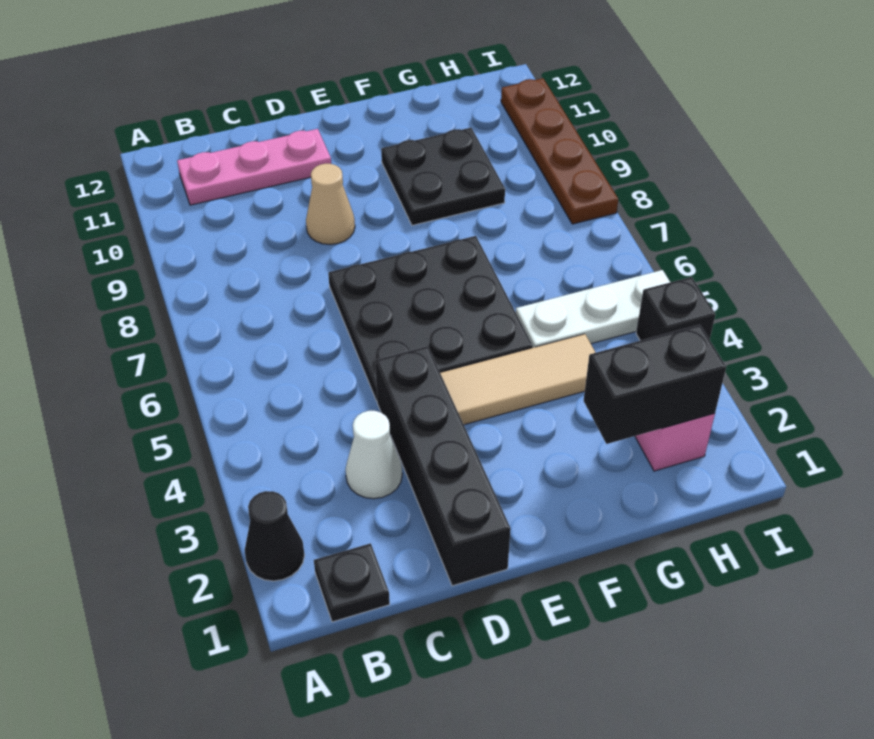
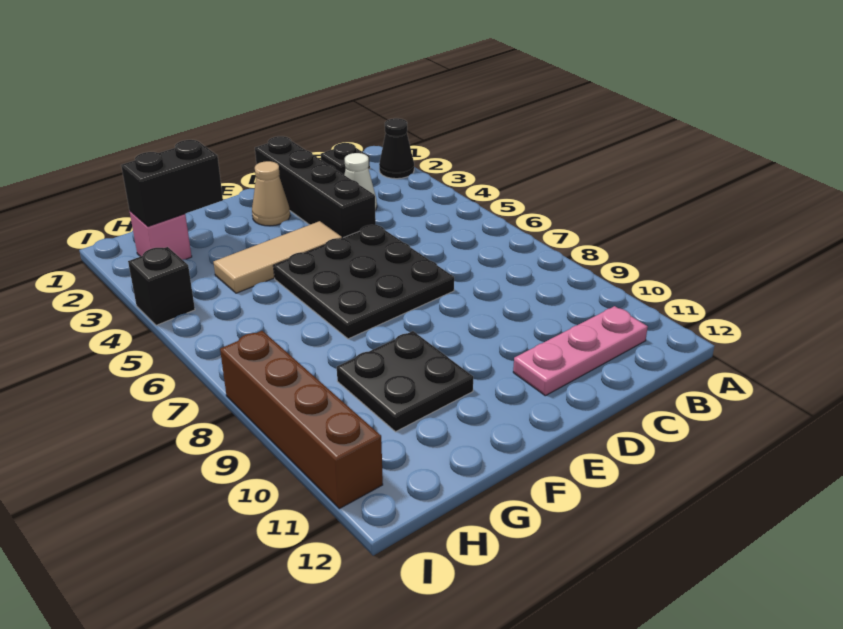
tan cone D9 level 1 -> tan cone E2 level 1
white plate G5:I5 level 1 -> none
brown plate I8:I11 level 1 -> brown brick I8:I11 level 1

